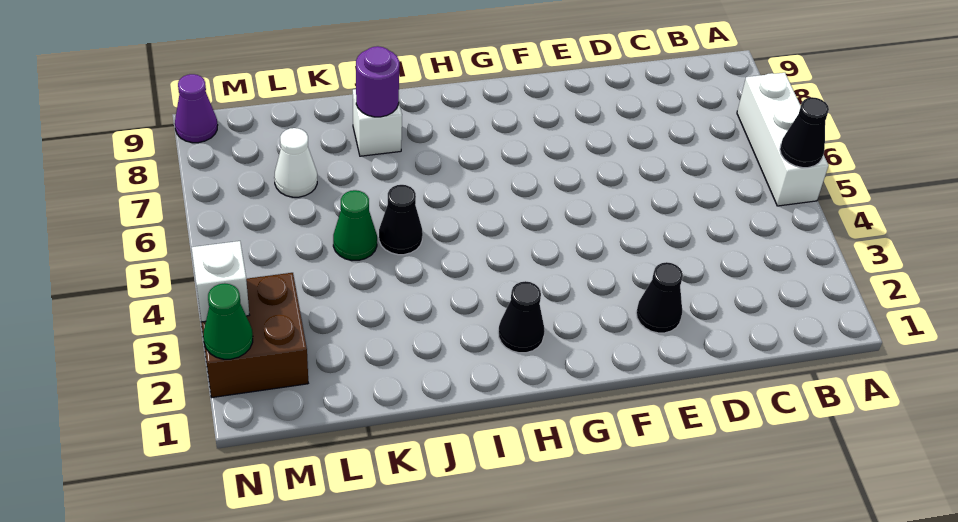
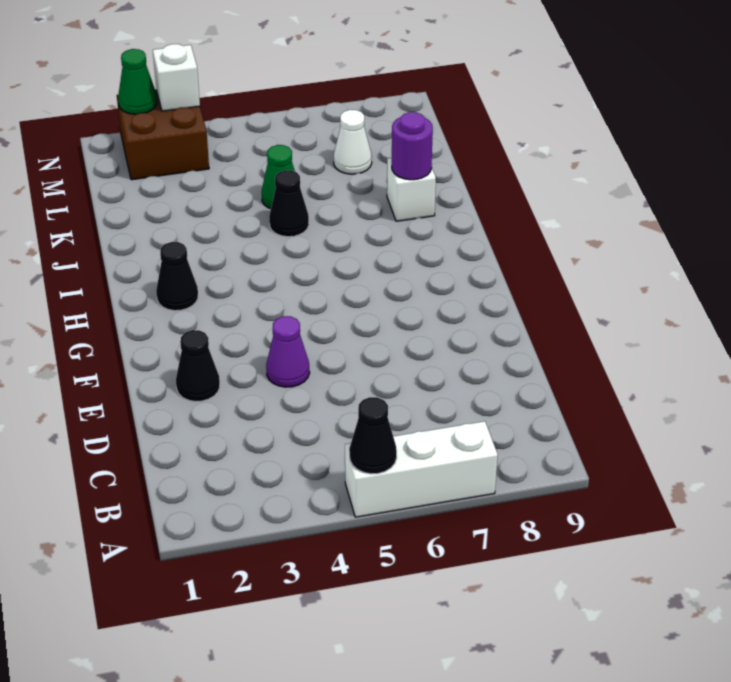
purple cone N9 level 1 -> purple cone E4 level 1

